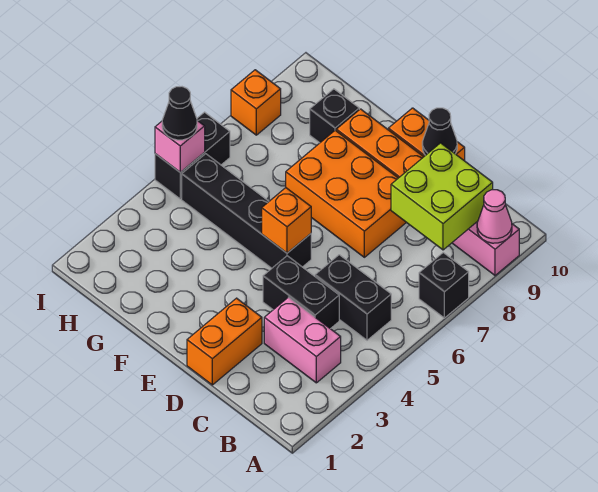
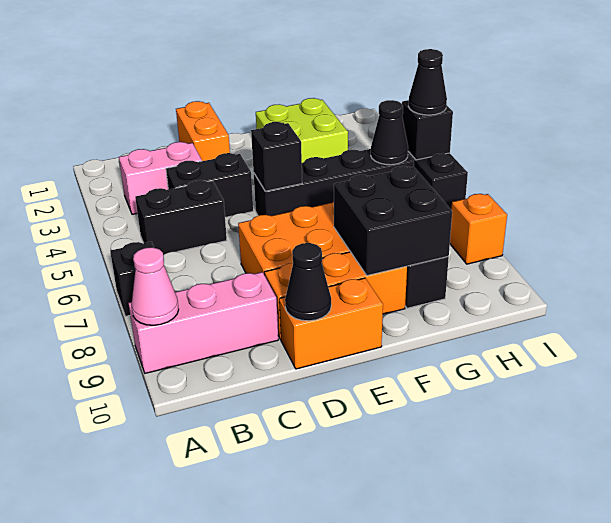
lime brick B8:C9 level 2 -> lime brick F2:G3 level 1
orange brick E5 level 2 -> black brick E5 level 2
none -> black brick F8:G9 level 2
none -> black cone H5 level 2
pink brick I5 level 2 -> black brick I5 level 2

